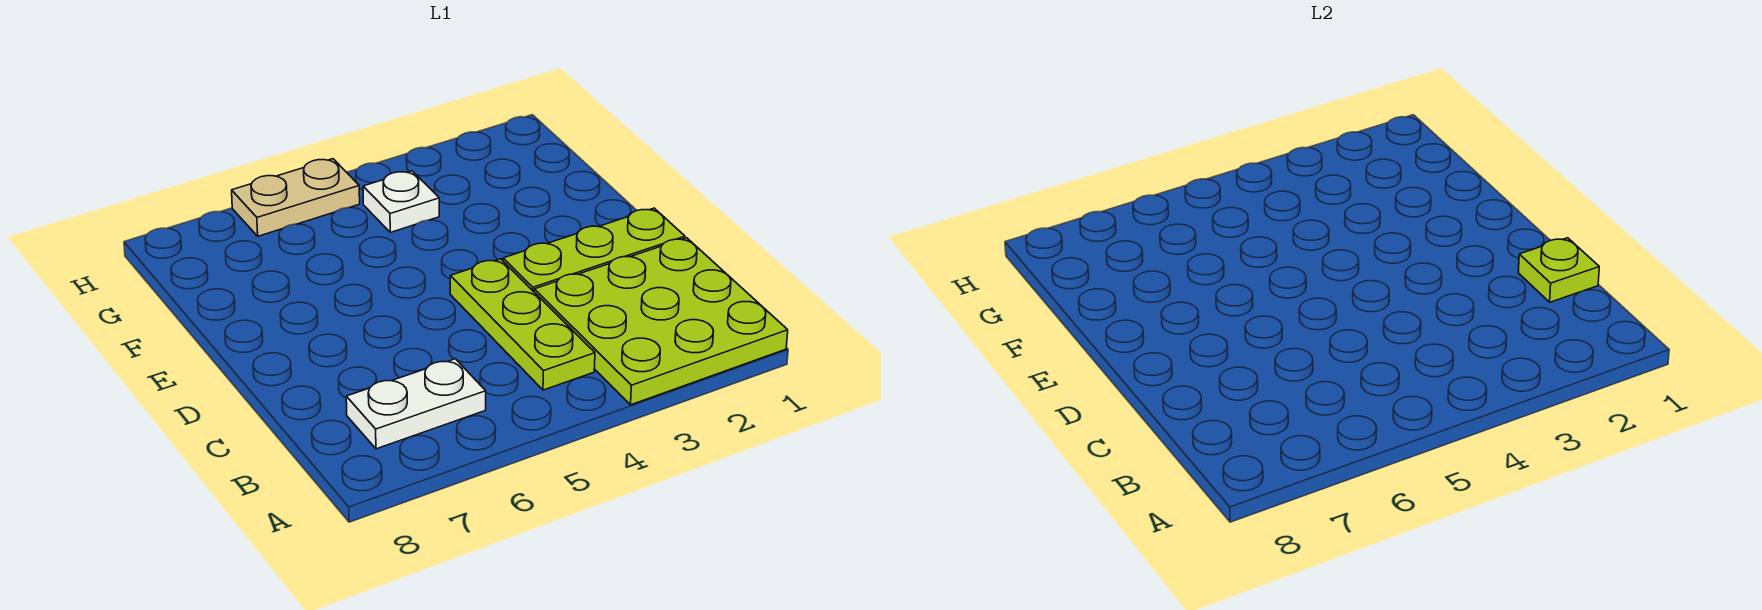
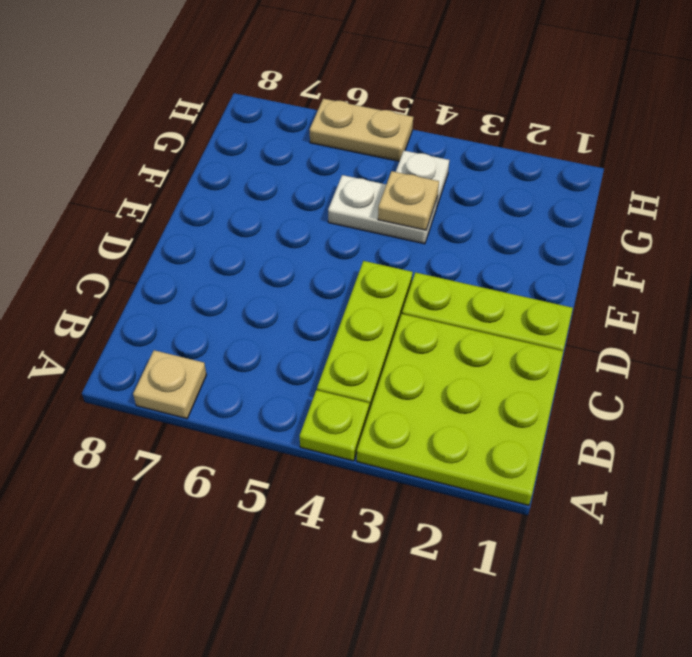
none -> tan plate A7 level 1
white plate B6:B7 level 1 -> white plate F4:F5 level 1
lime plate C1 level 2 -> lime plate A4 level 1
none -> tan plate F4 level 2

